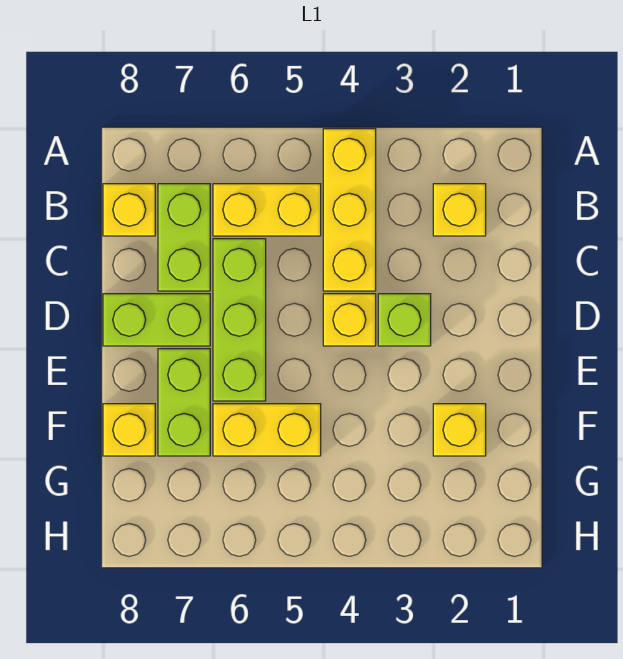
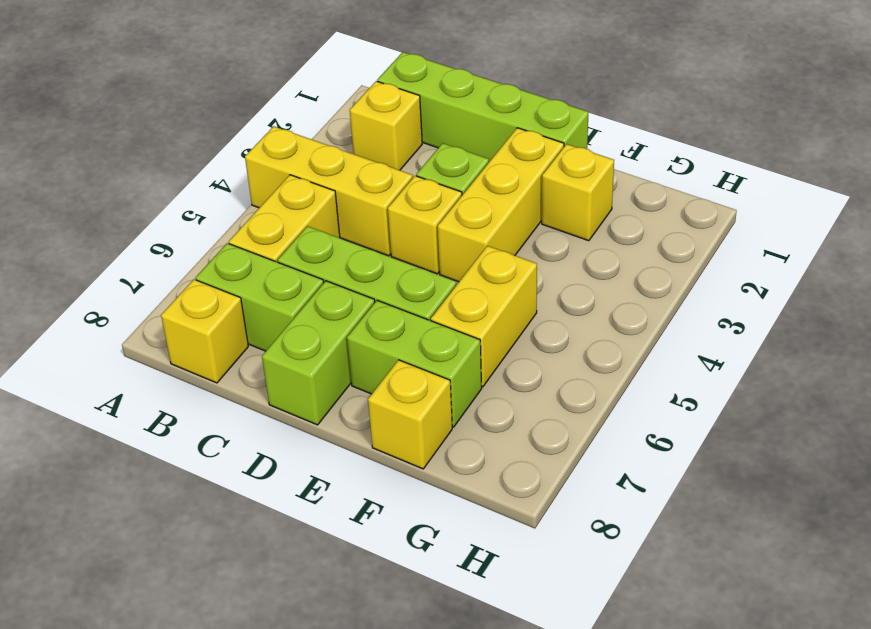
none -> lime brick B1:E1 level 1
none -> yellow brick E2:E4 level 1

